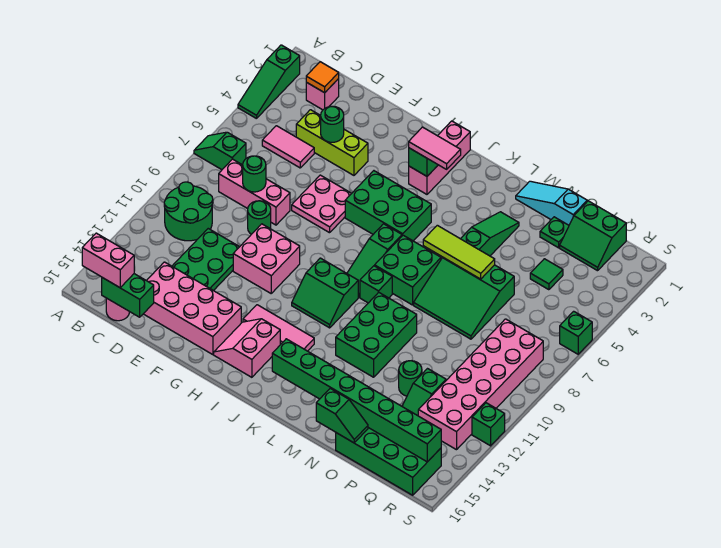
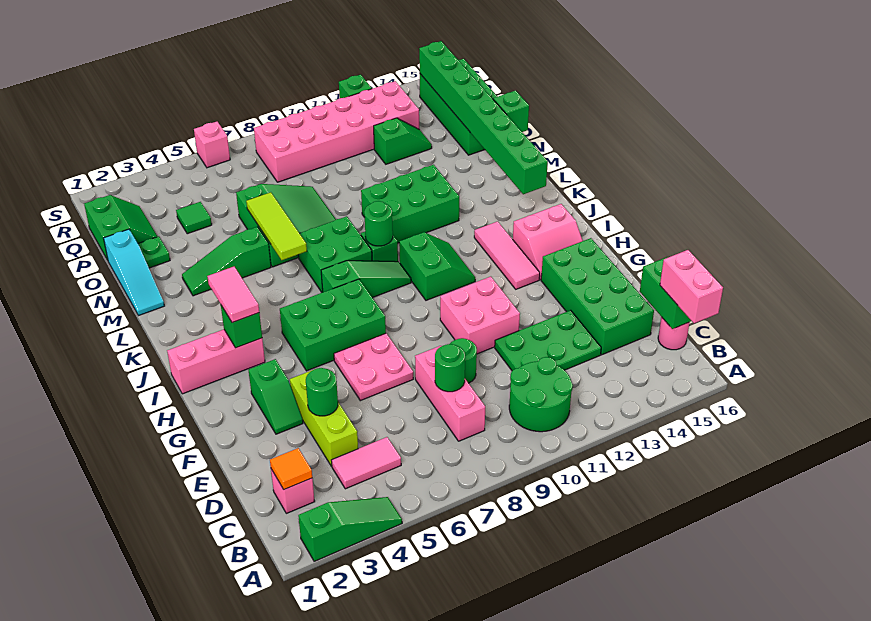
green slope A7:B7 level 1 top B -> green slope F3:G3 level 1 top G
pink tile C5:D5 level 1 -> pink tile C4:C5 level 1
pink brick D14:G15 level 1 -> green brick D14:G15 level 1
green brick H5:J6 level 1 -> green brick H5:I7 level 1
green round brick O12 level 1 -> green round brick K9 level 2
green brick S6 level 1 -> pink brick S6 level 1

